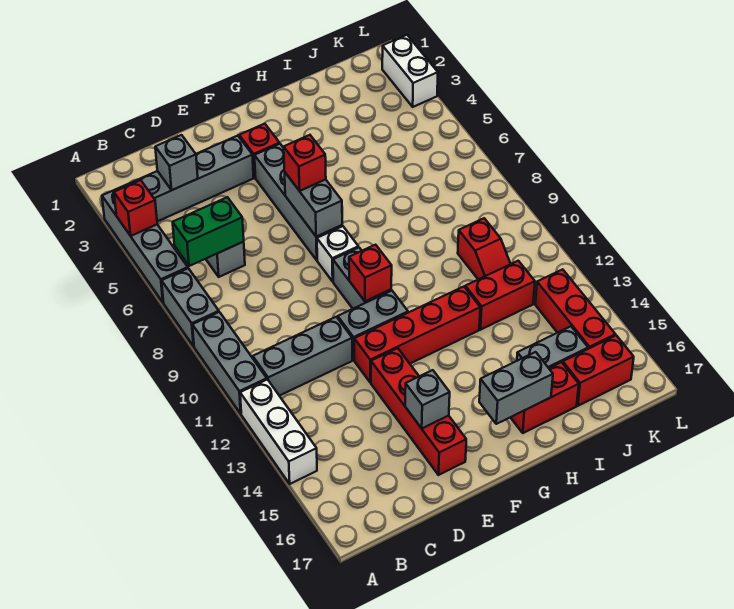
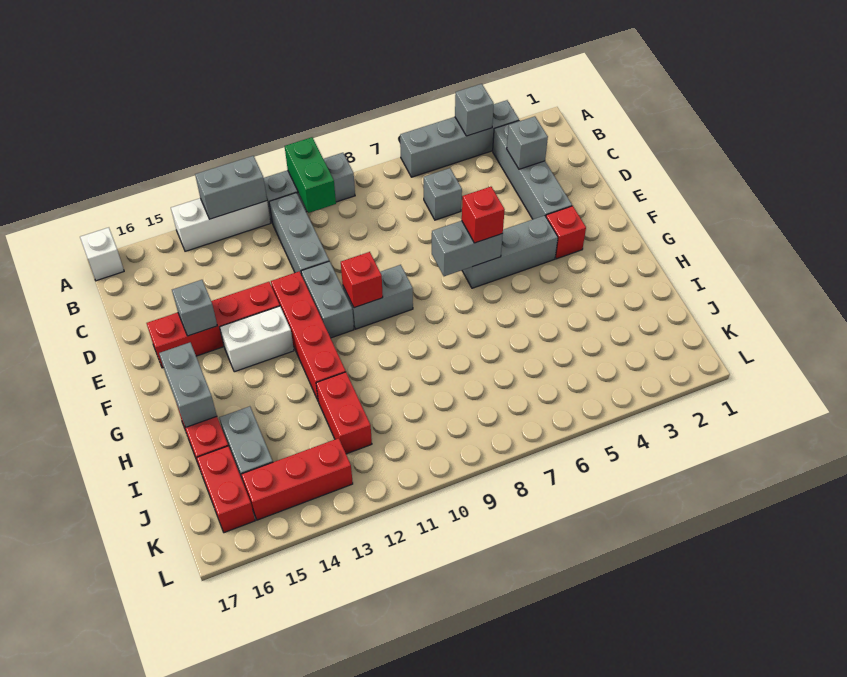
red brick A4 level 2 -> grey brick A4 level 2
grey brick A7:A8 level 1 -> grey brick A12:A13 level 2
green brick B6:C6 level 2 -> green brick A10:B10 level 2
grey brick F4:F7 level 1 -> grey brick F4:F6 level 1
white brick F8 level 1 -> white brick A17 level 1
red slope J10:J11 level 1 top 10 -> none
white brick L2:L3 level 1 -> white brick F13:F14 level 1

